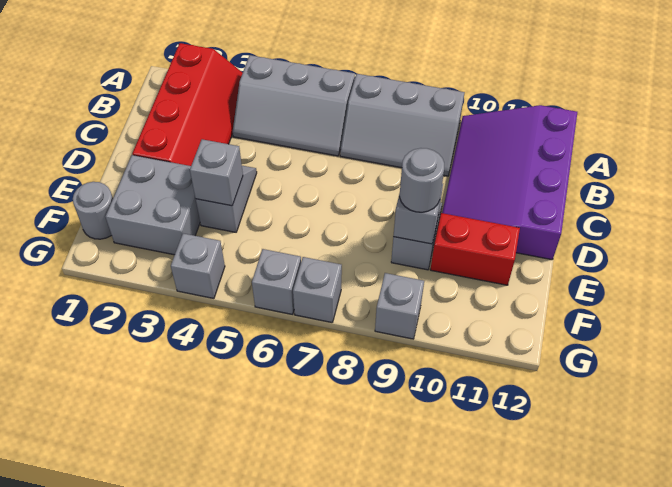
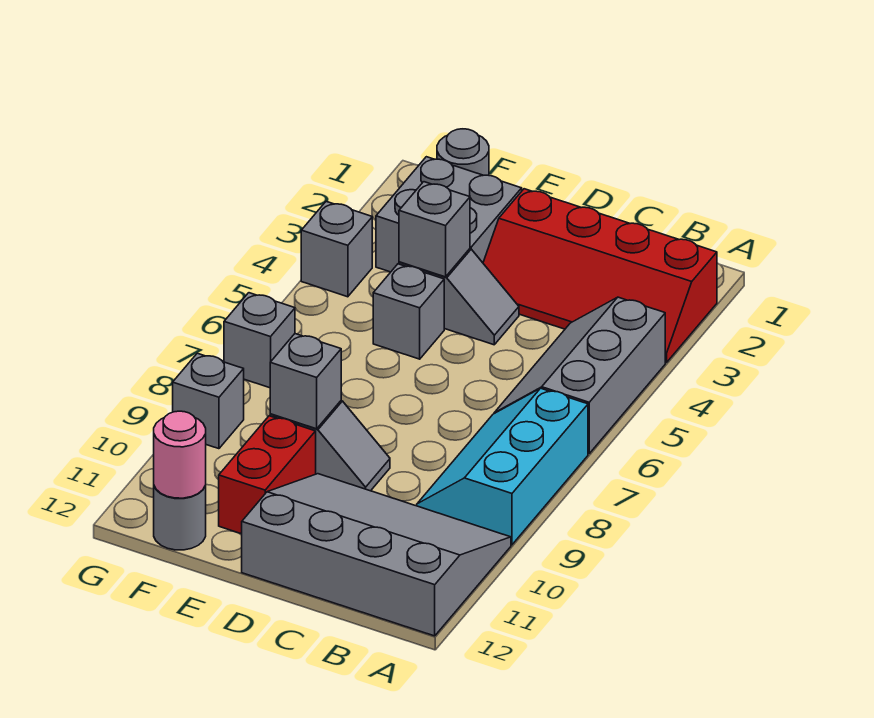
grey slope A7:B9 level 1 top A -> cyan slope A7:B9 level 1 top A
purple slope A10:D12 level 1 top 12 -> grey slope A10:D12 level 1 top 12
grey round brick E9 level 3 -> grey round brick F12 level 1
none -> pink round brick F12 level 2
grey brick G6 level 1 -> grey brick E5 level 1

